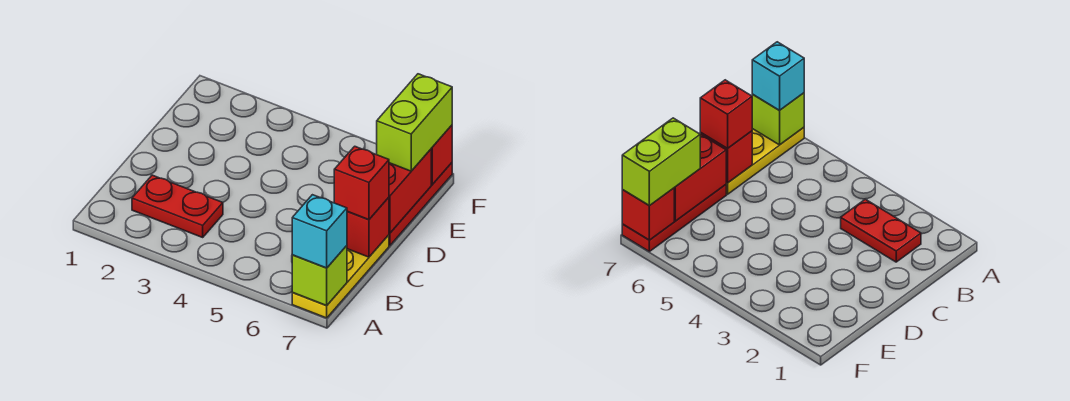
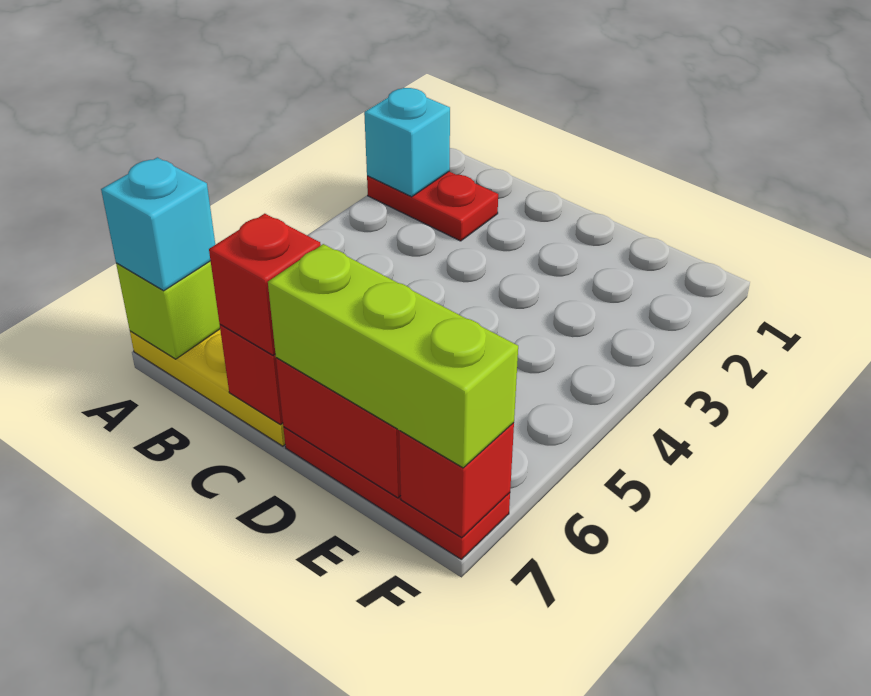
none -> cyan brick A2 level 2
red plate B2:B3 level 1 -> red plate A2:B2 level 1
lime brick E7:F7 level 3 -> lime brick D7:F7 level 3

